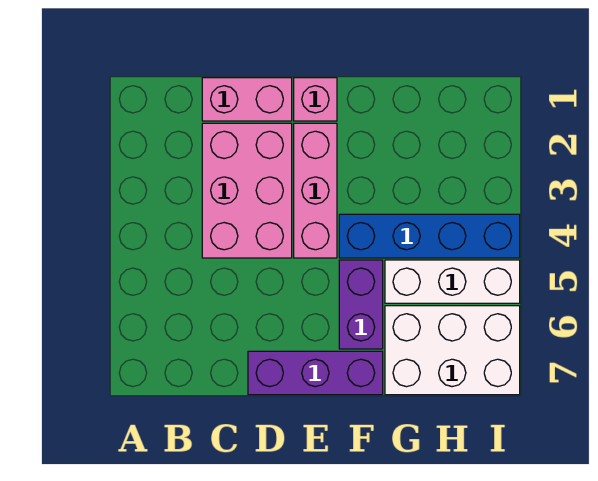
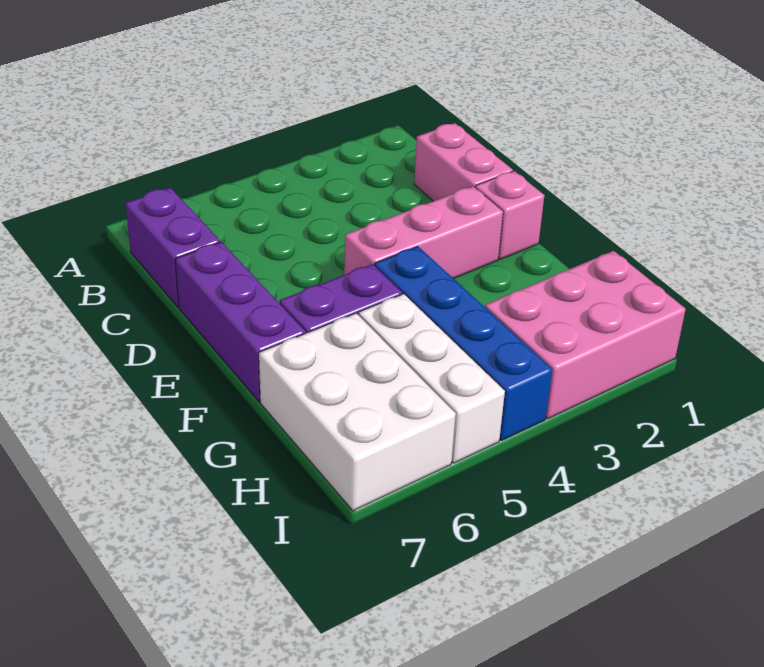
none -> purple brick B7:C7 level 1
pink brick C2:D4 level 1 -> pink brick H1:I3 level 1

